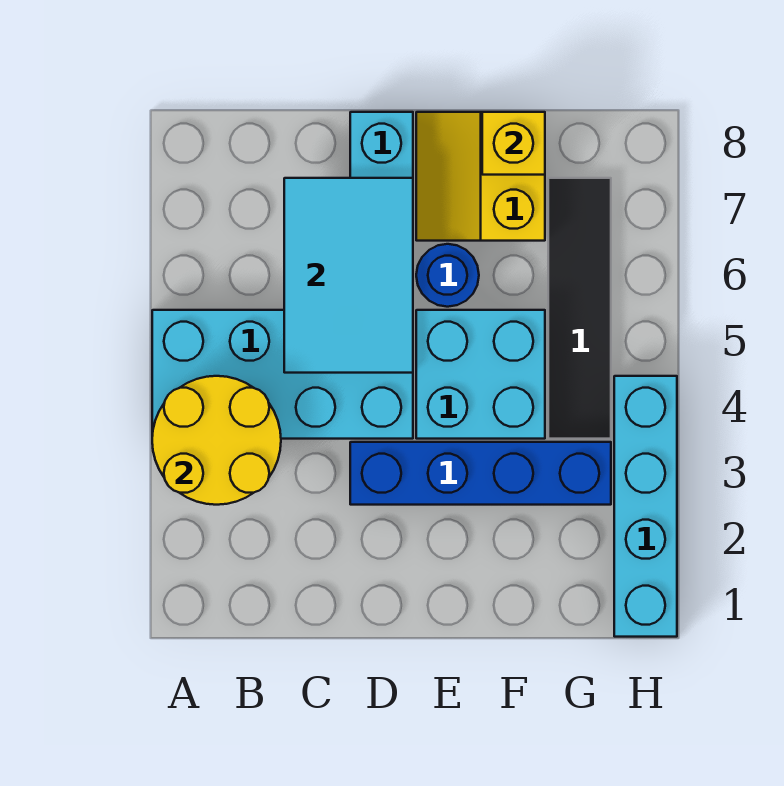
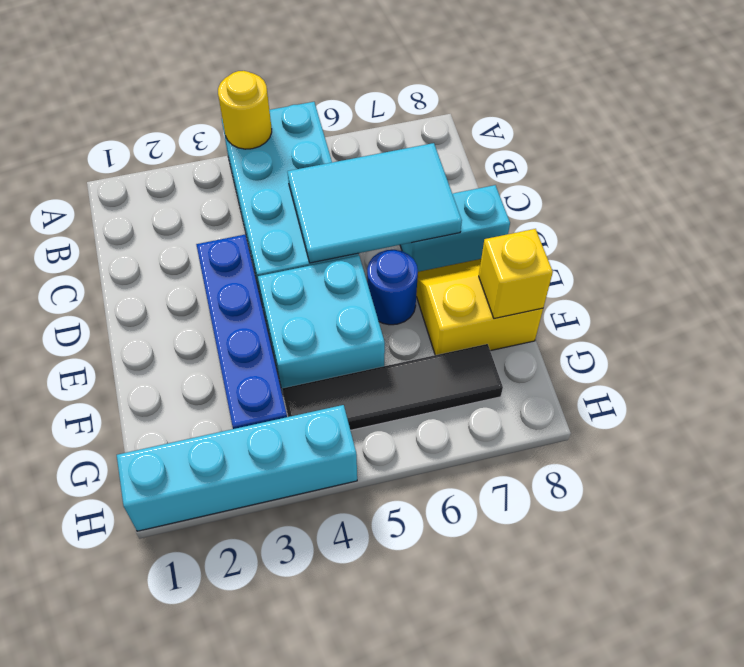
yellow round brick A3:B4 level 2 -> yellow round brick A4 level 2

